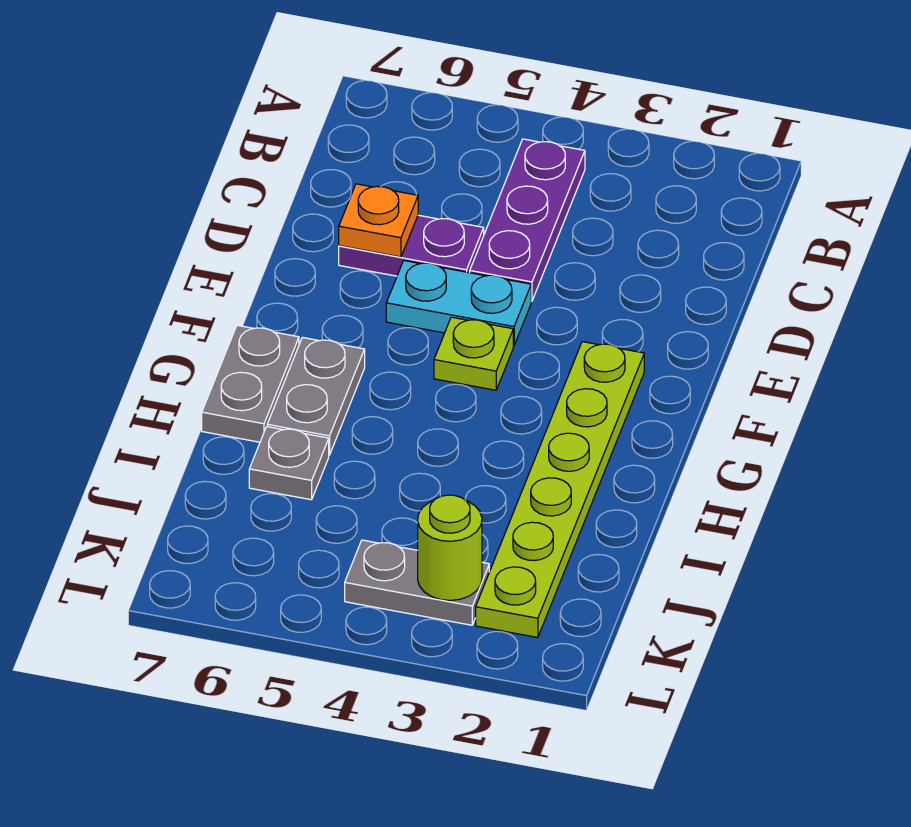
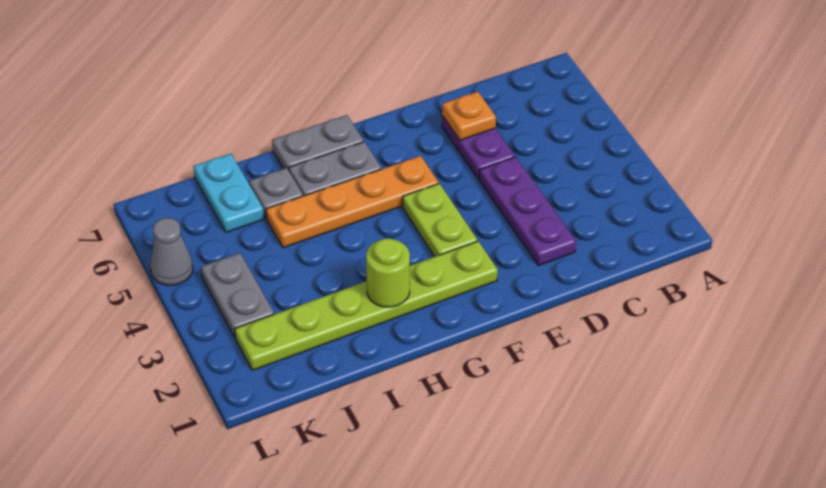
purple plate B4:D4 level 1 -> purple plate D2:D4 level 1
cyan plate E4:E5 level 1 -> cyan plate J6:J7 level 1
lime plate F4 level 1 -> lime plate F3:F4 level 1
none -> orange plate F5:I5 level 1
lime round brick K3 level 2 -> lime round brick H2 level 2
none -> grey cone L5 level 1

